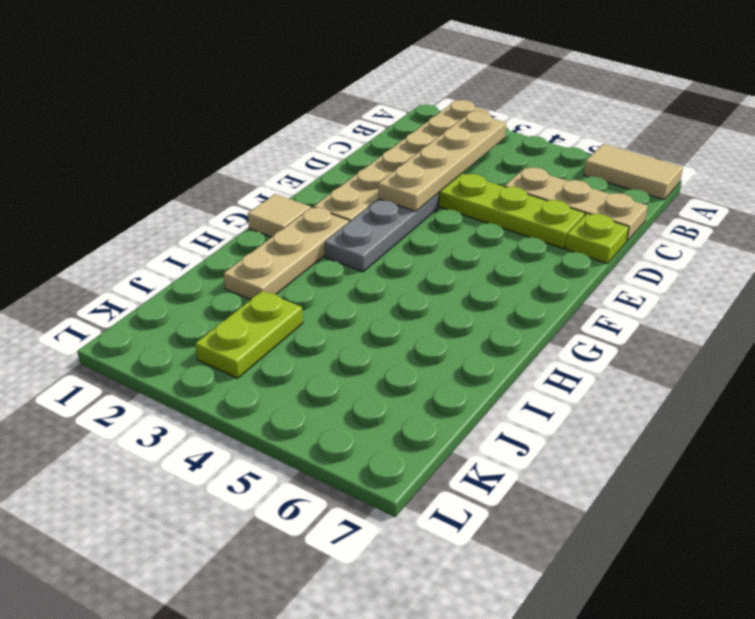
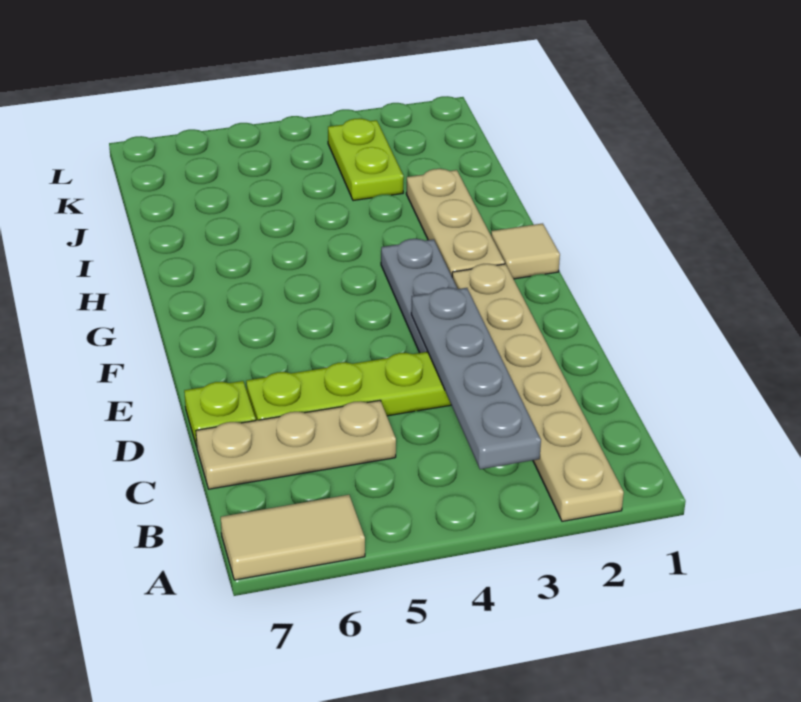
tan plate B3:E3 level 2 -> grey plate B3:E3 level 2

